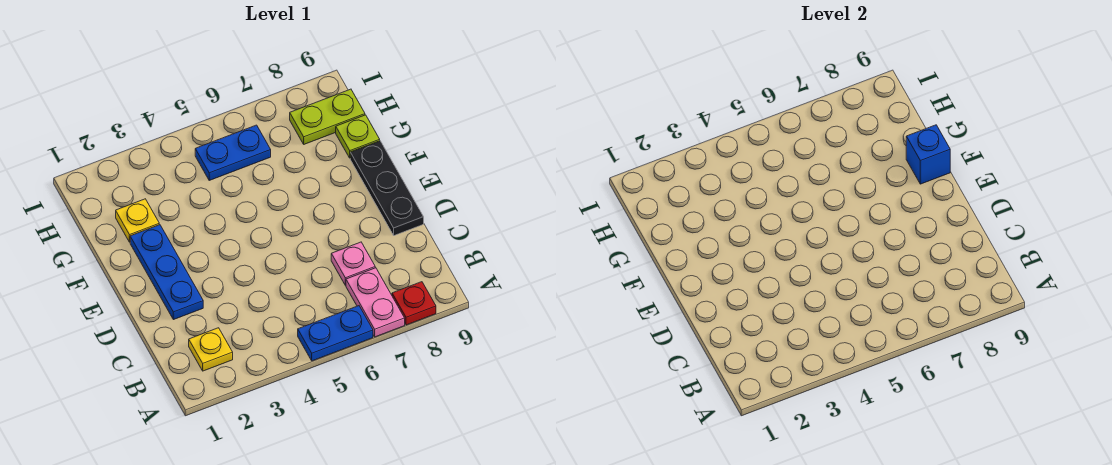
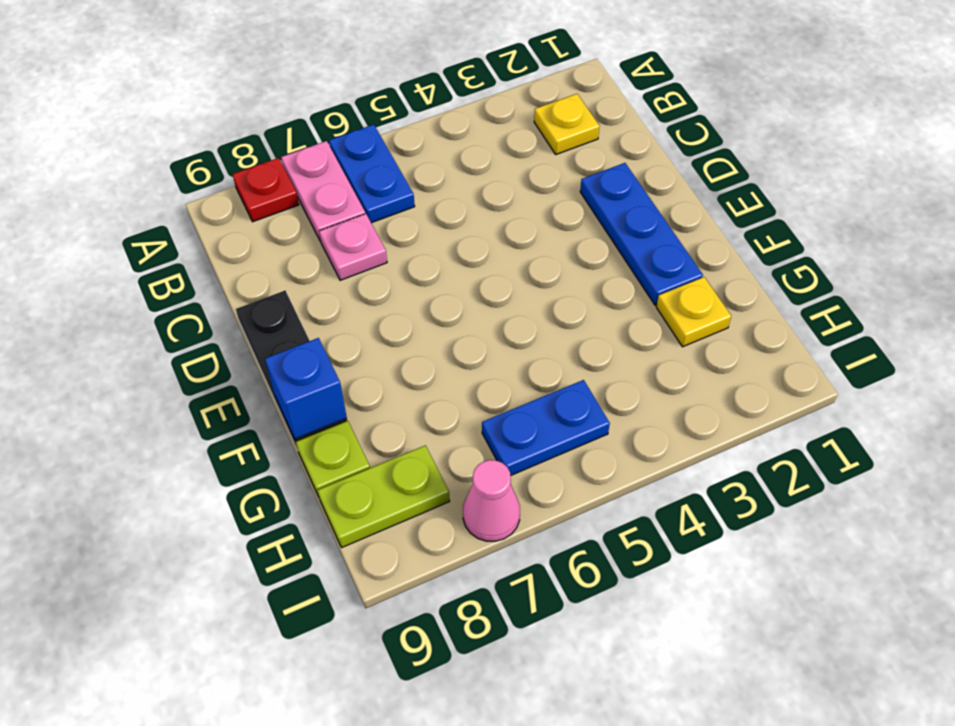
blue plate A5:A6 level 1 -> blue plate A6:B6 level 1
none -> pink cone I7 level 1

